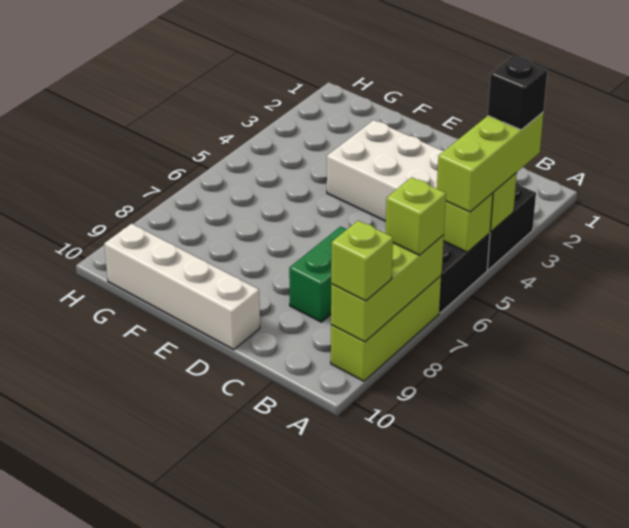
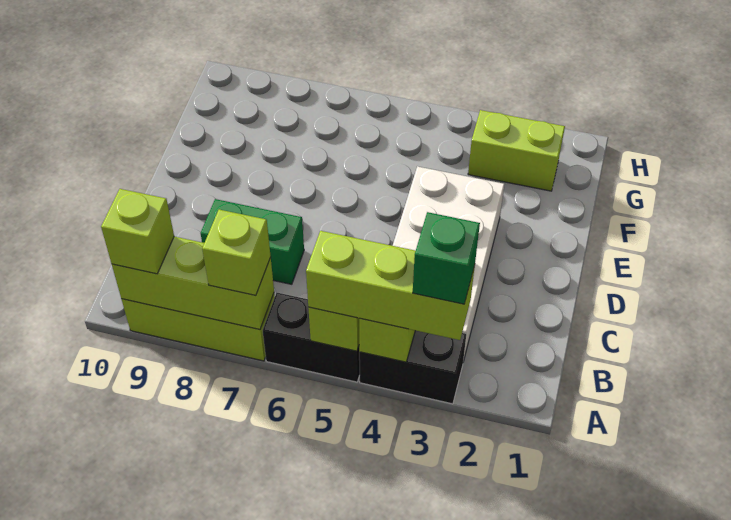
black brick A3 level 4 -> green brick A3 level 4
white brick D10:G10 level 1 -> none
none -> lime brick G2:G3 level 1

